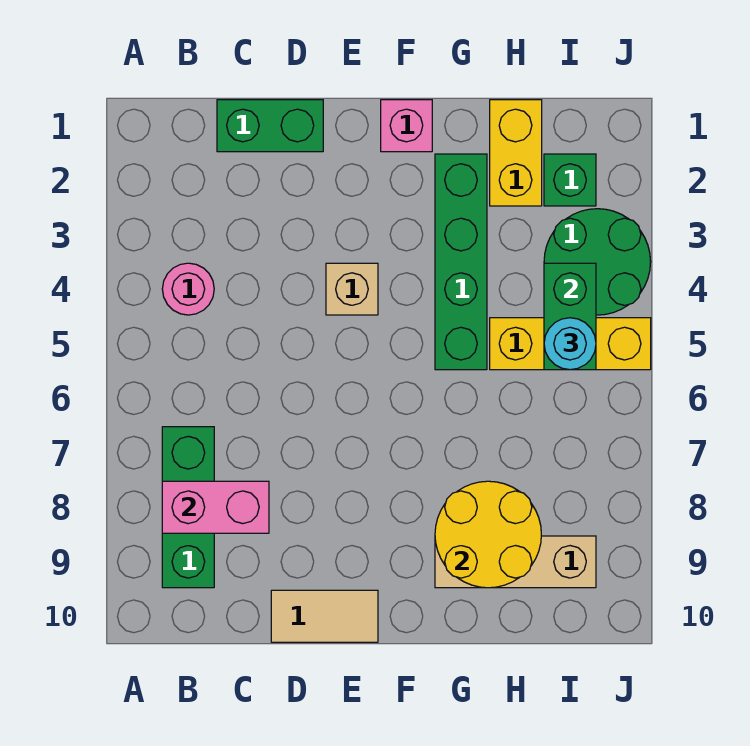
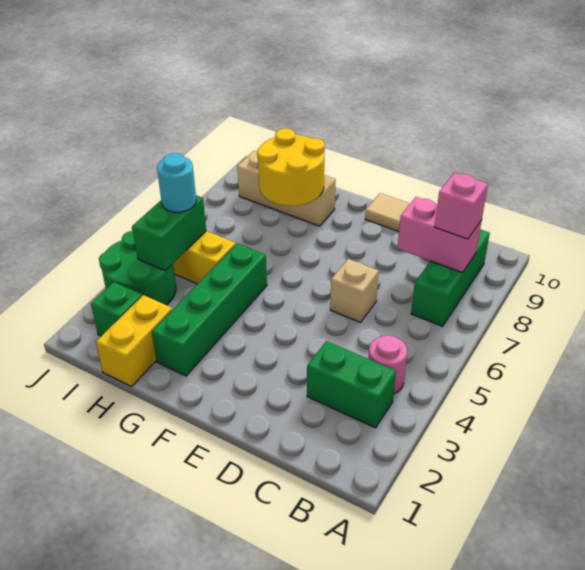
green brick C1:D1 level 1 -> green brick B3:C3 level 1
tan brick E4 level 1 -> tan brick D6 level 1
pink brick F1 level 1 -> pink brick B8 level 3

